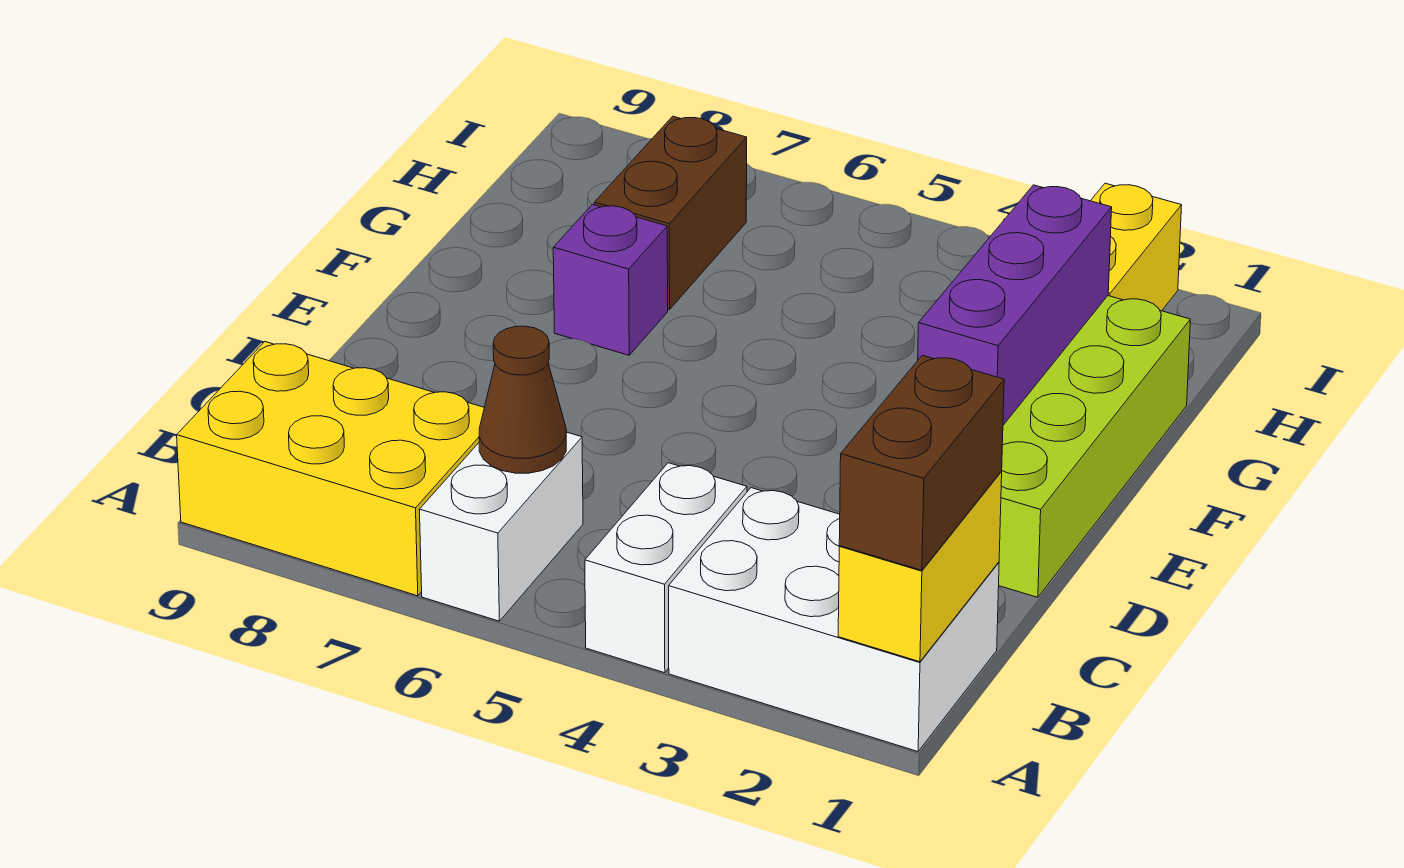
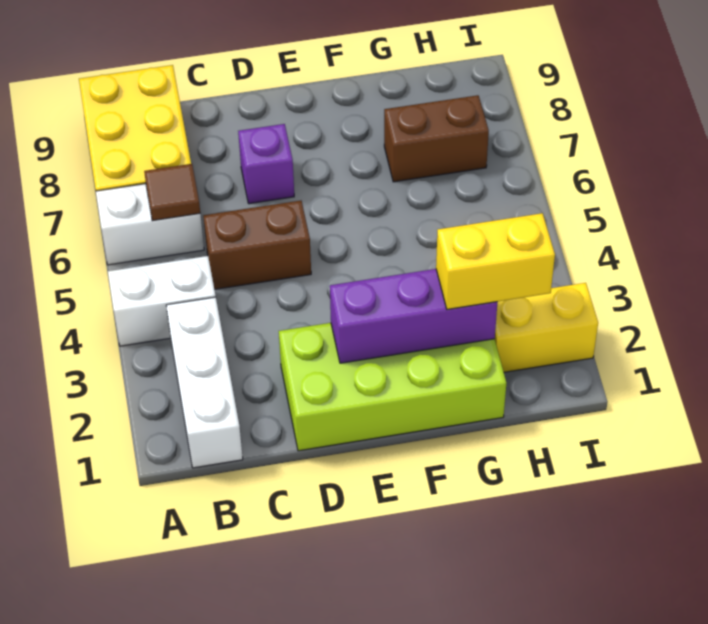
white brick A1:B3 level 1 -> white brick B1:B3 level 1
yellow brick A1:B1 level 2 -> yellow brick G2:H2 level 3
brown brick A1:B1 level 3 -> brown brick C5:D5 level 1
brown cone B6 level 2 -> brown tile B6 level 2
purple brick F7 level 1 -> purple brick D7 level 1

